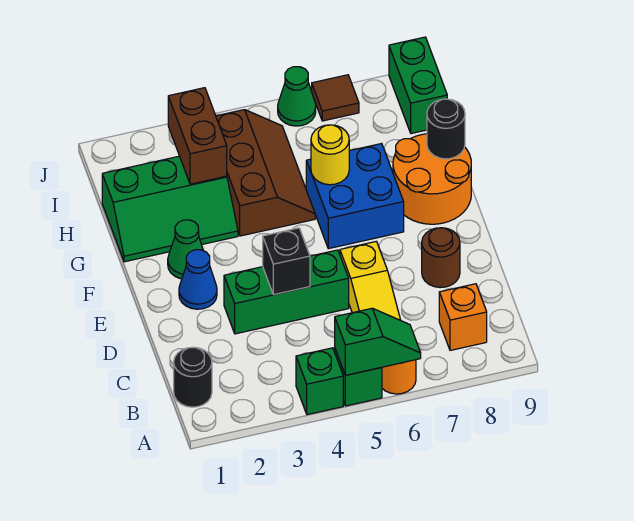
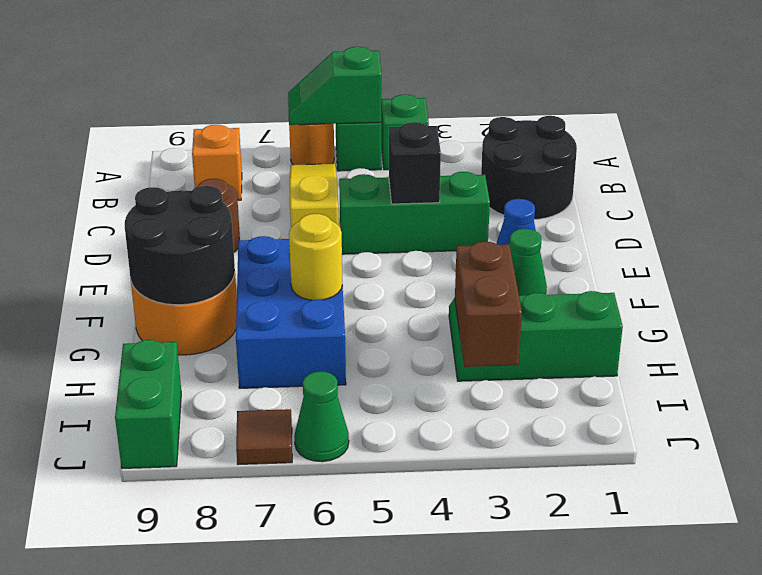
black round brick B1 level 1 -> black round brick B1:C2 level 1
blue brick F6:G7 level 1 -> blue brick F6:H7 level 1
brown slope G4:I5 level 1 top 4 -> none
black round brick G9 level 2 -> black round brick F8:G9 level 2

